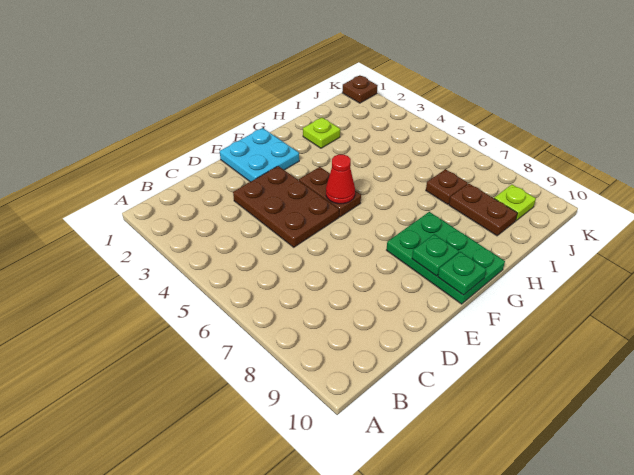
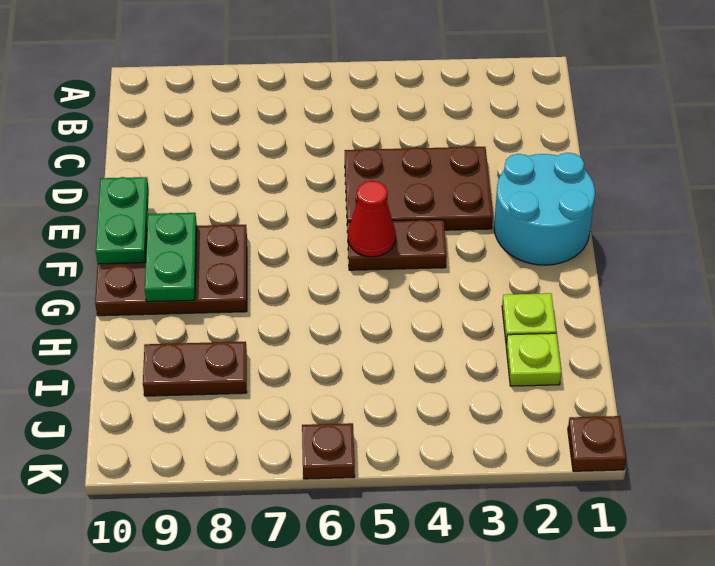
cyan plate E1:F2 level 1 -> cyan round brick E1:F2 level 1
green plate F8:G10 level 1 -> brown plate F8:G10 level 1
green plate F9 level 2 -> green plate F9:G9 level 2
green plate F10 level 2 -> green plate E10:F10 level 2
brown plate I7 level 1 -> brown plate K6 level 1
lime plate J9 level 1 -> lime plate I2 level 1

